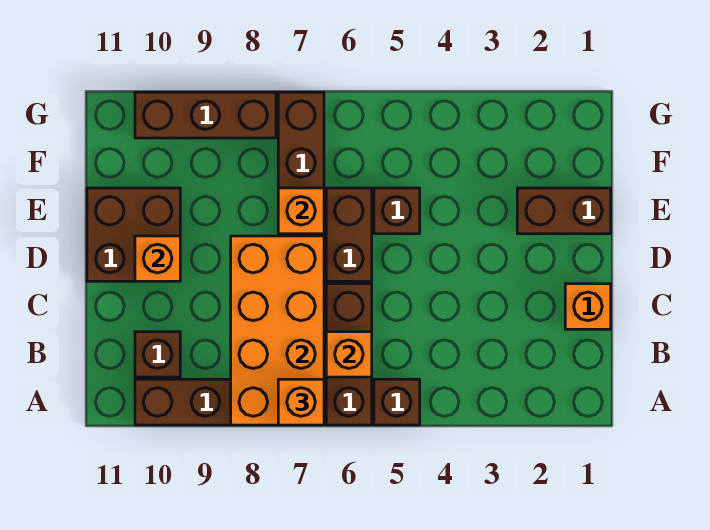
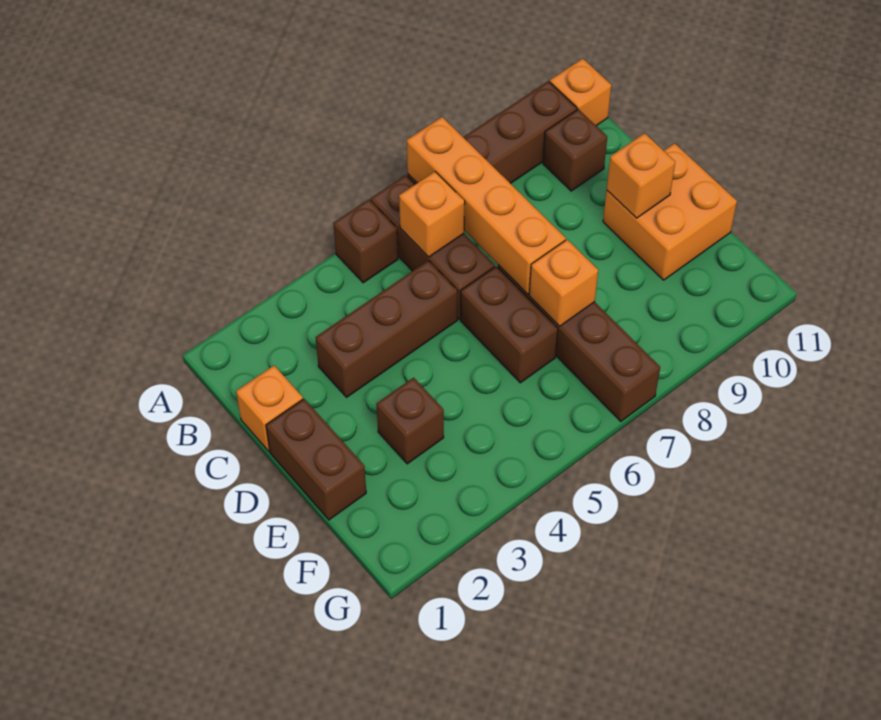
orange brick A7:D8 level 2 -> orange brick A7:D7 level 2
orange brick A7 level 3 -> orange brick A11 level 1
brown brick D10:E11 level 1 -> orange brick D10:E11 level 1
brown brick E1:E2 level 1 -> brown brick D1:E1 level 1
brown brick E5 level 1 -> brown brick E3 level 1
brown brick G8:G10 level 1 -> brown brick C3:C5 level 1

